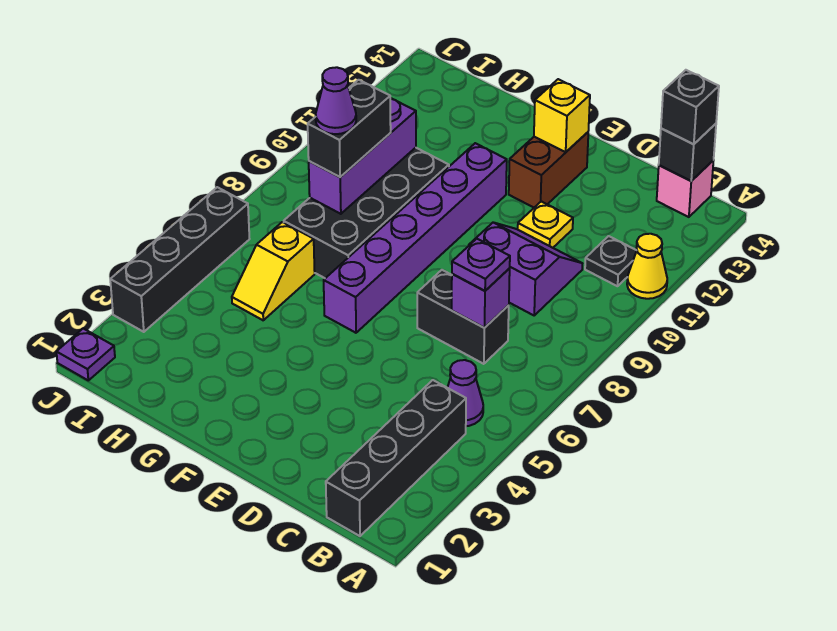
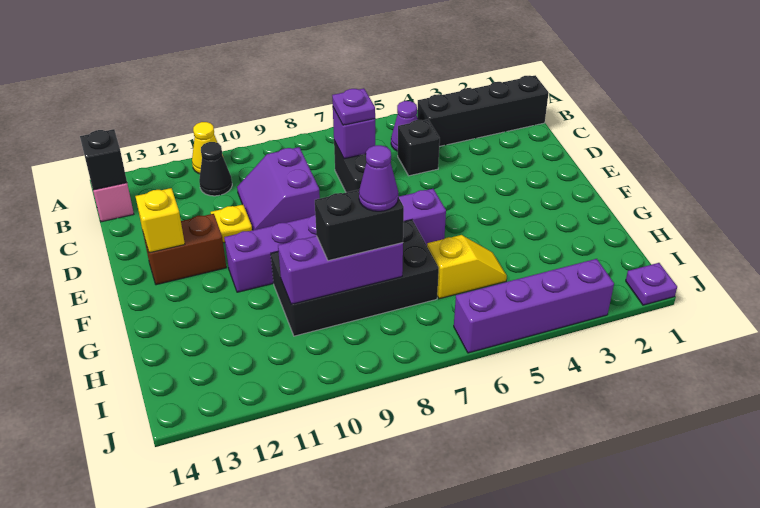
black plate B11 level 1 -> black cone B11 level 1
black brick B14 level 3 -> black brick C5 level 1
black brick J3:J6 level 1 -> purple brick J3:J6 level 1

